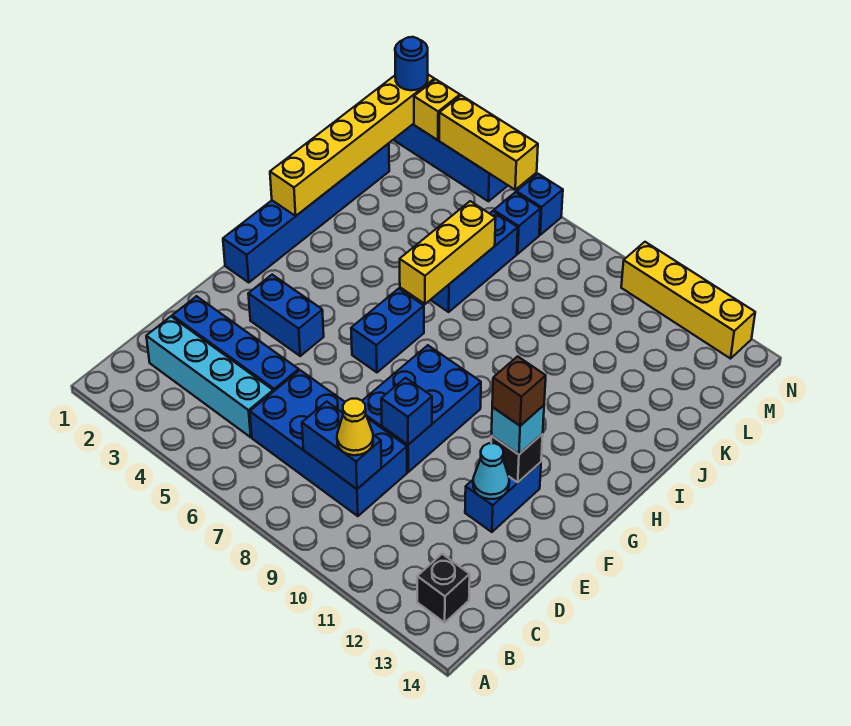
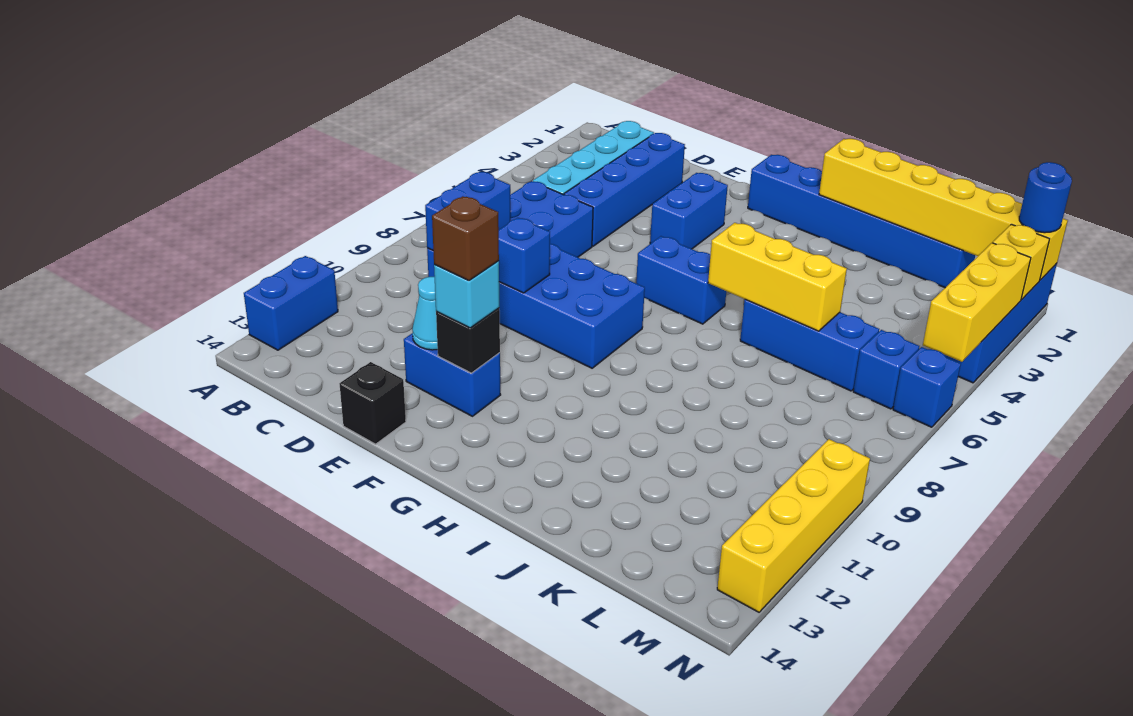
none -> blue brick A12:A13 level 1
black brick B13 level 1 -> black brick E14 level 1
yellow cone C9 level 3 -> none

